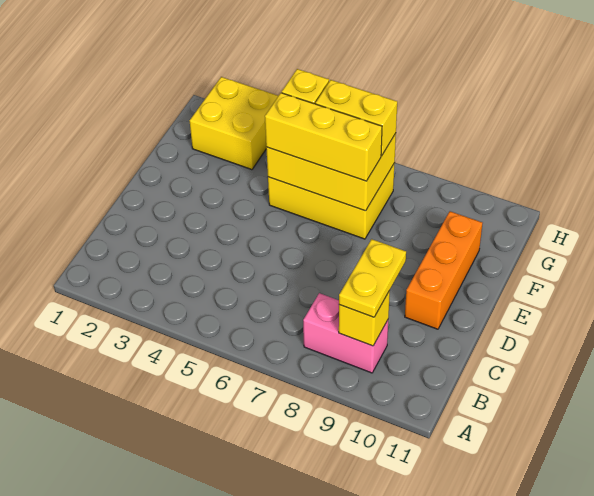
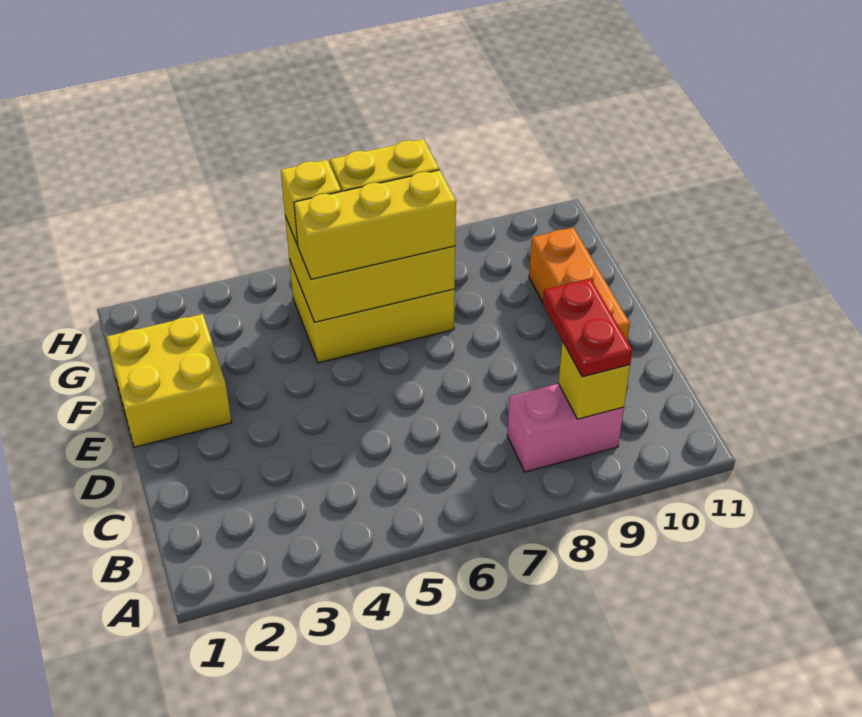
yellow plate B9:C9 level 3 -> red plate B9:C9 level 3
yellow brick G2:H3 level 1 -> yellow brick E1:F2 level 1

